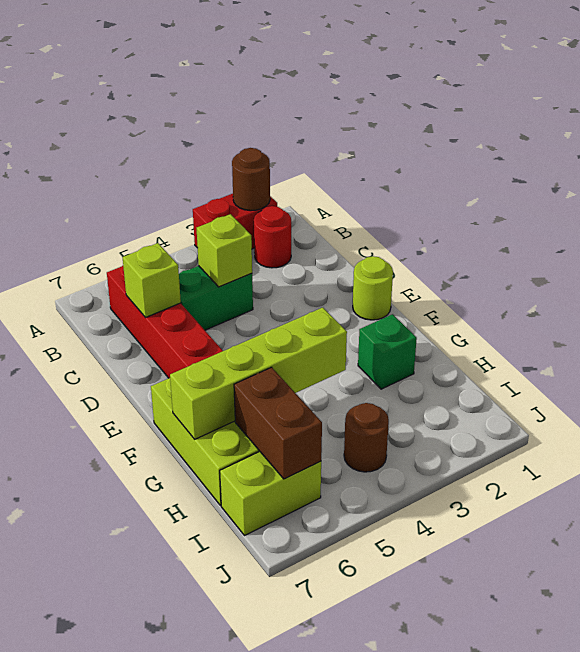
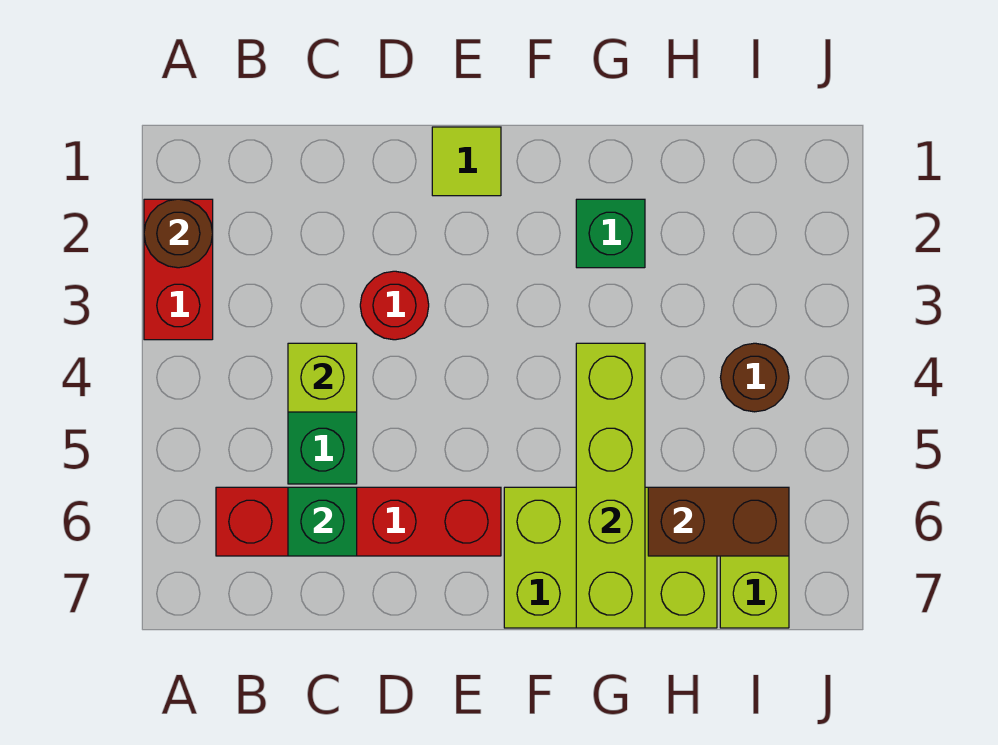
red round brick B2 level 1 -> red round brick D3 level 1
lime brick C6 level 2 -> green brick C6 level 2
lime round brick E1 level 1 -> lime tile E1 level 1

